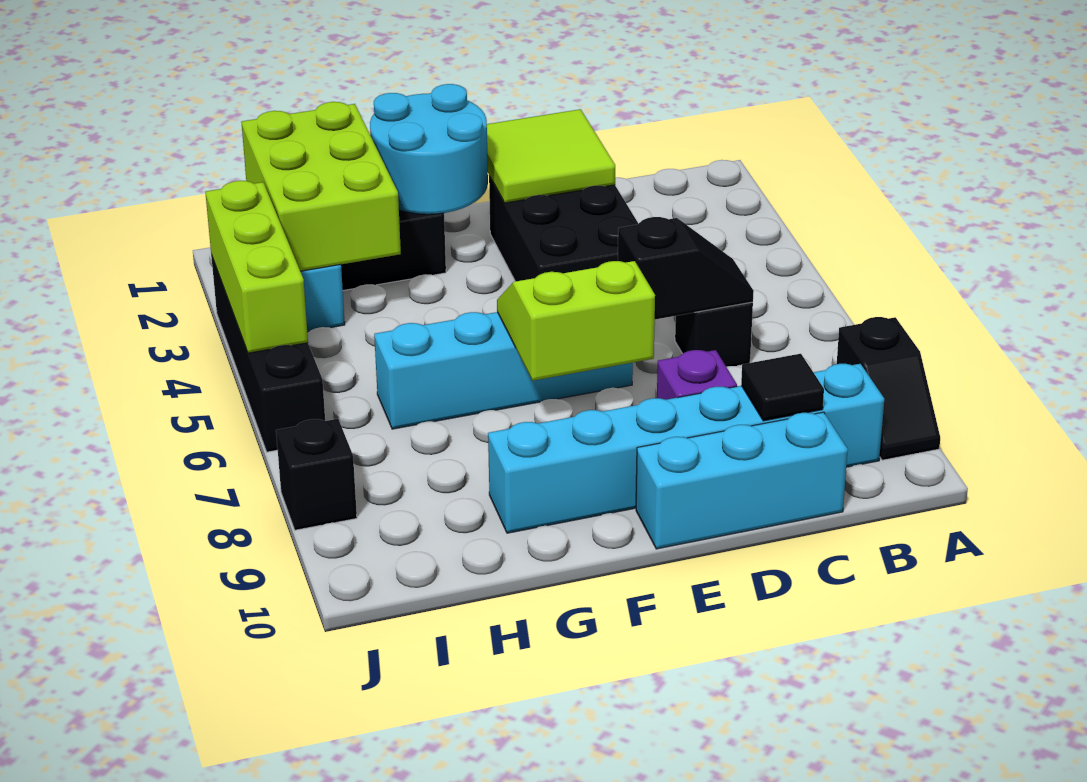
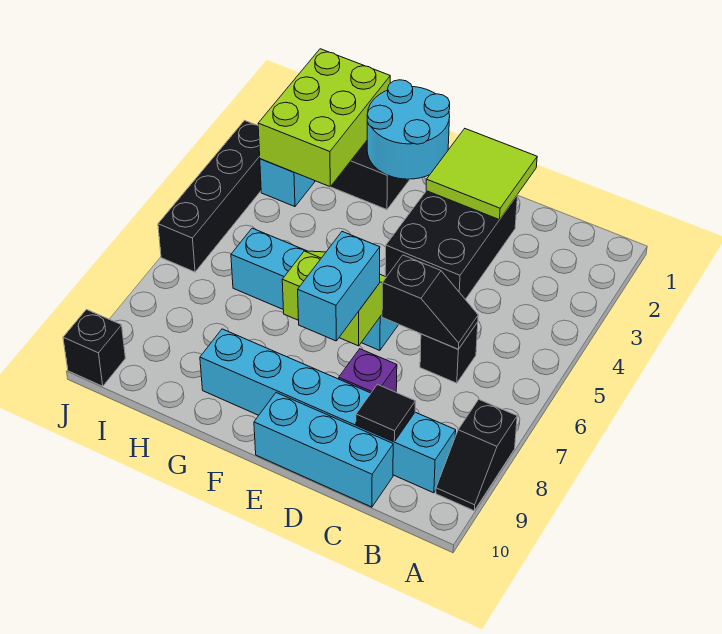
none -> cyan brick E7:E8 level 3
lime brick J3:J5 level 2 -> none
black brick J8 level 1 -> black brick J10 level 1

